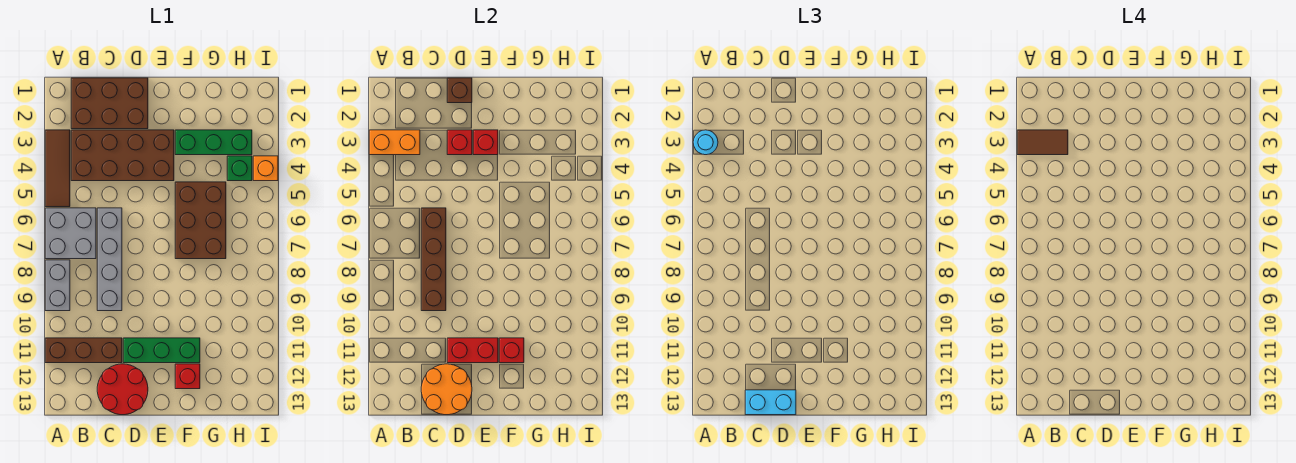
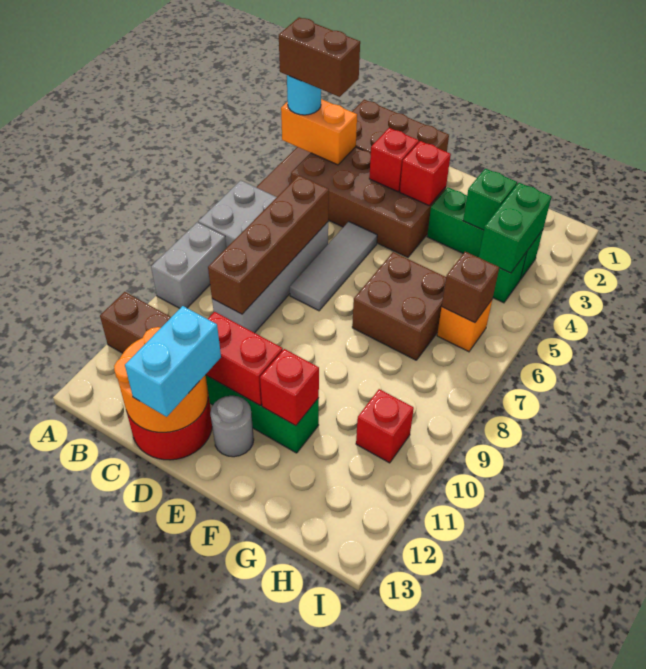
brown tile A3:B3 level 4 -> brown brick A3:B3 level 4
cyan brick C13:D13 level 3 -> cyan brick D12:D13 level 3
brown brick D1 level 2 -> brown brick H6 level 2
none -> grey tile D5:D7 level 1
none -> grey round brick E12 level 1
brown brick F5:G7 level 1 -> brown brick F6:G7 level 1
red brick F12 level 1 -> red brick H10 level 1
none -> green brick G3 level 2
none -> green brick H3:H4 level 2
orange brick I4 level 1 -> orange brick H6 level 1

